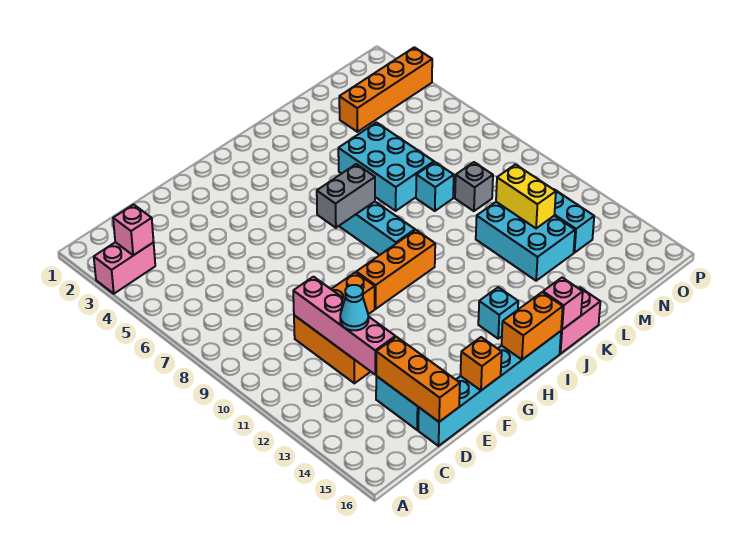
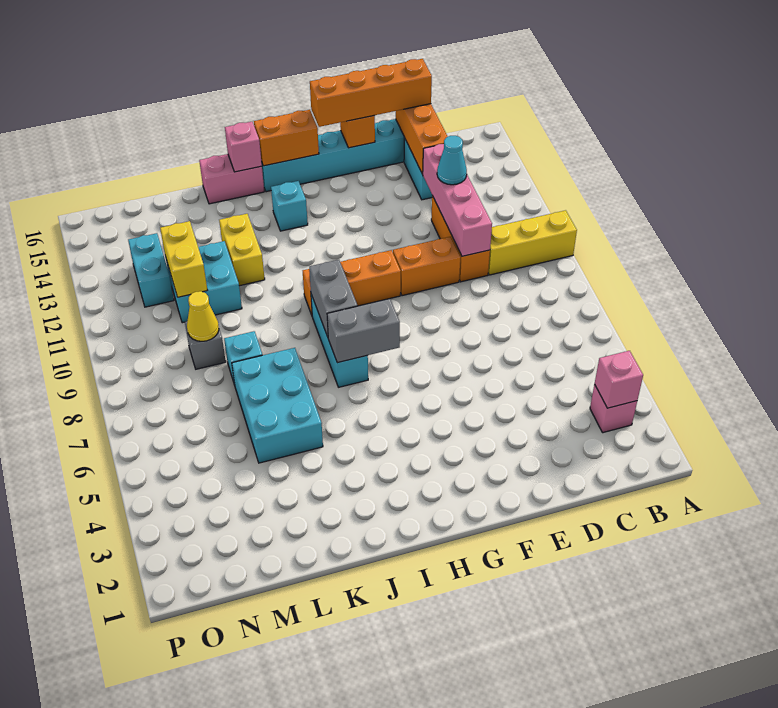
pink brick A3:B3 level 1 -> pink brick B3 level 1
none -> yellow brick A10:C10 level 1
none -> grey brick I8:I9 level 2
none -> yellow brick K12:K13 level 1
cyan brick L11:M13 level 1 -> cyan brick L11:M12 level 1
orange brick M3:P3 level 1 -> orange brick D16:G16 level 3
none -> yellow cone M9 level 2

